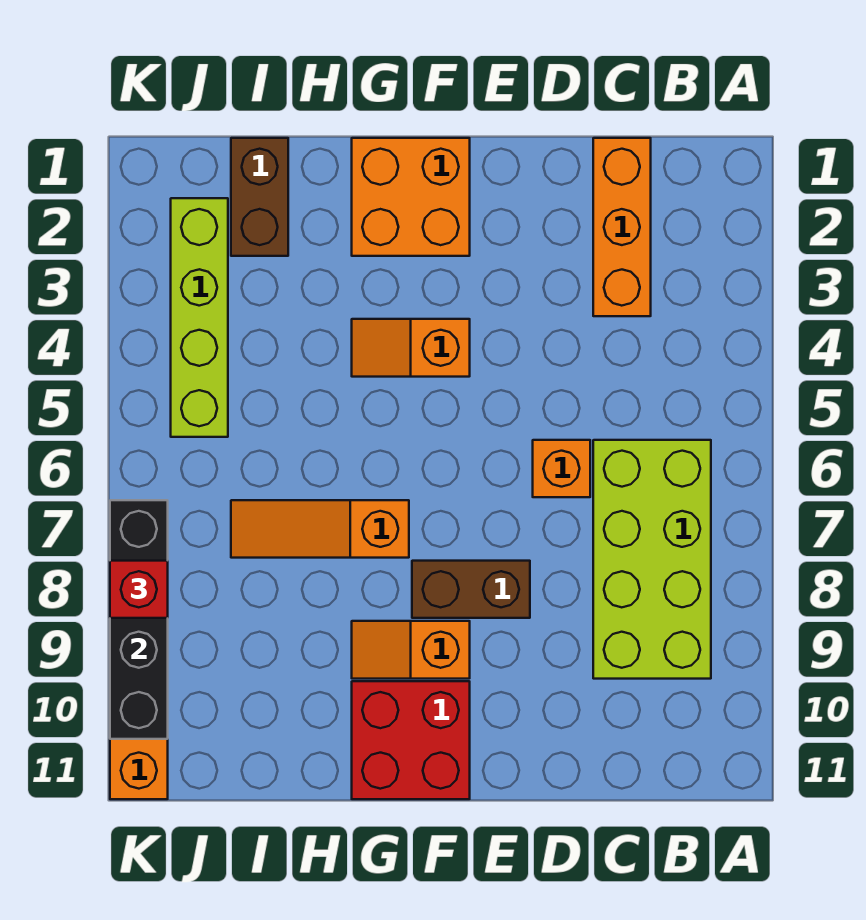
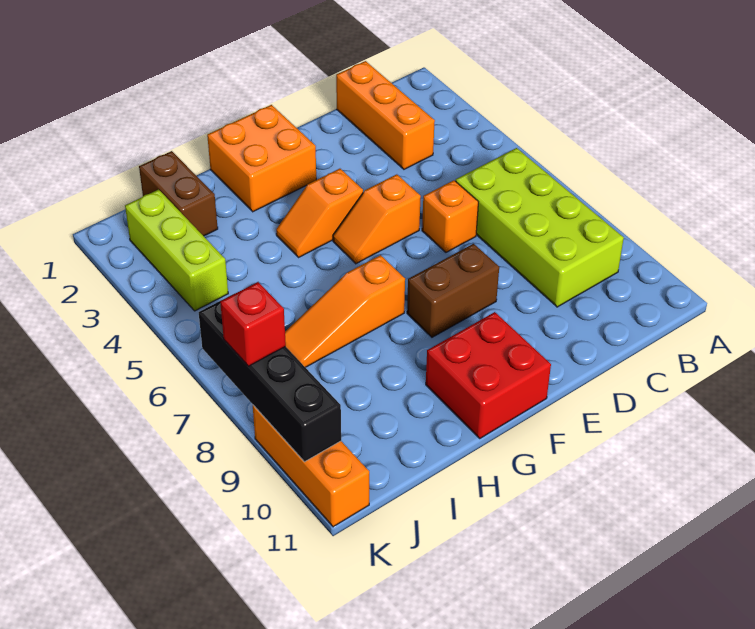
orange slope F9:G9 level 1 top F -> orange slope E5:F5 level 1 top E
lime brick J2:J5 level 1 -> lime brick J2:J4 level 1

